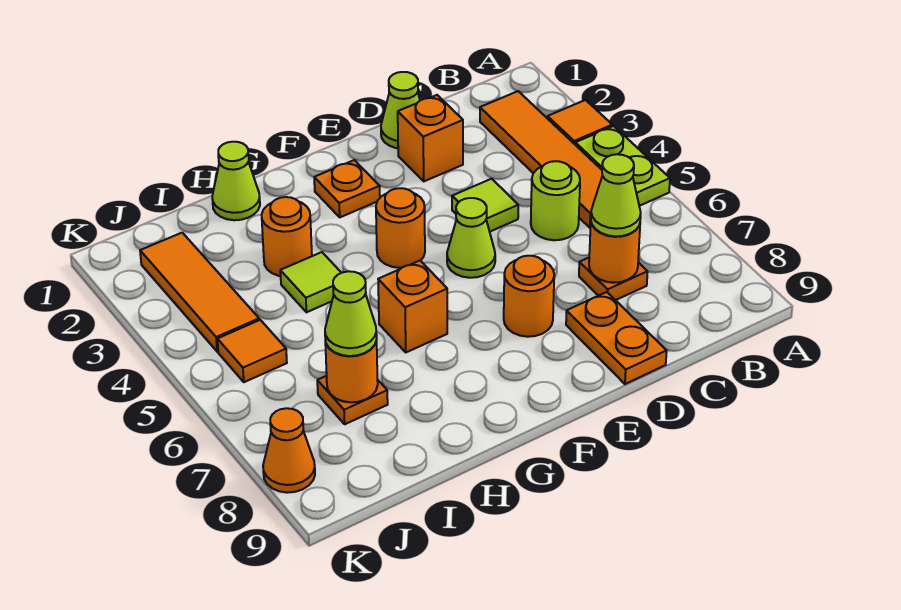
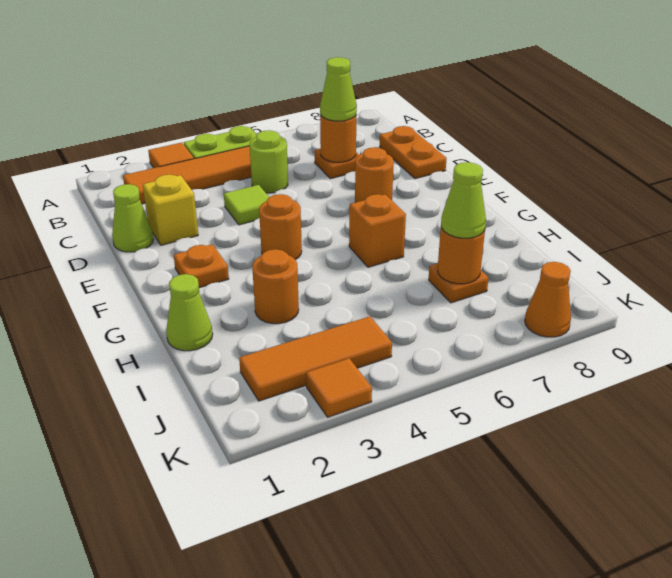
orange brick D2 level 1 -> yellow brick D2 level 1
orange plate D8:D9 level 1 -> orange plate C9:D9 level 1
lime cone E5 level 1 -> none
lime tile H4 level 1 -> none
orange tile J5 level 1 -> orange tile K3 level 1

